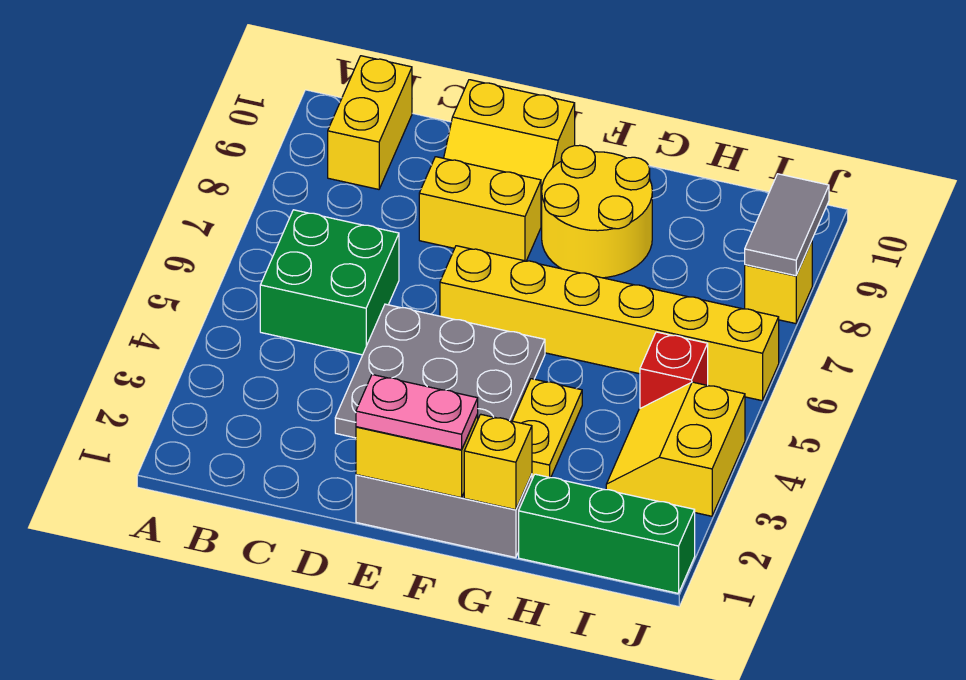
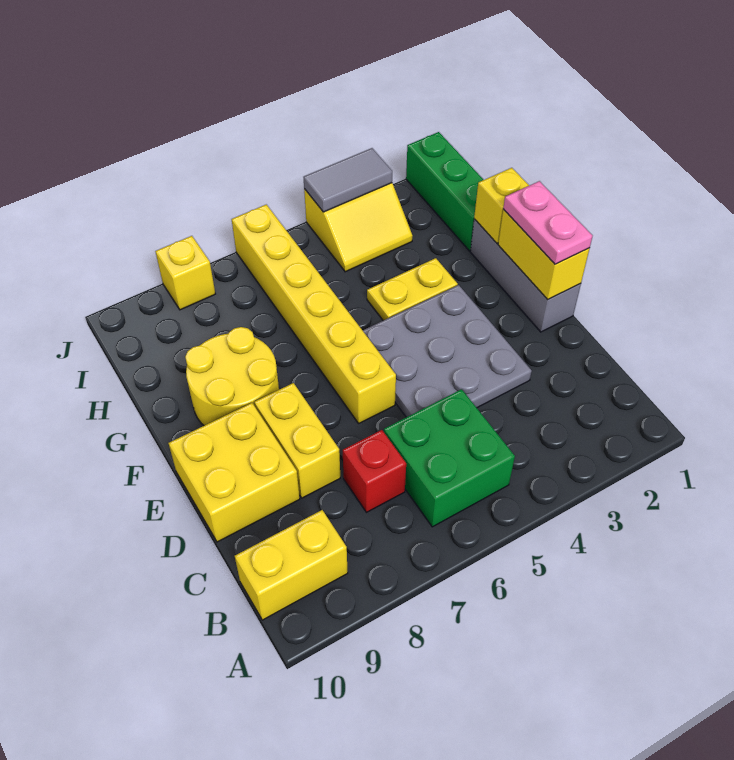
yellow slope D9:E10 level 1 top 10 -> yellow brick D9:E10 level 1
red brick I5 level 1 -> red brick C7 level 1
grey tile J8:J9 level 2 -> grey tile J3:J4 level 2

